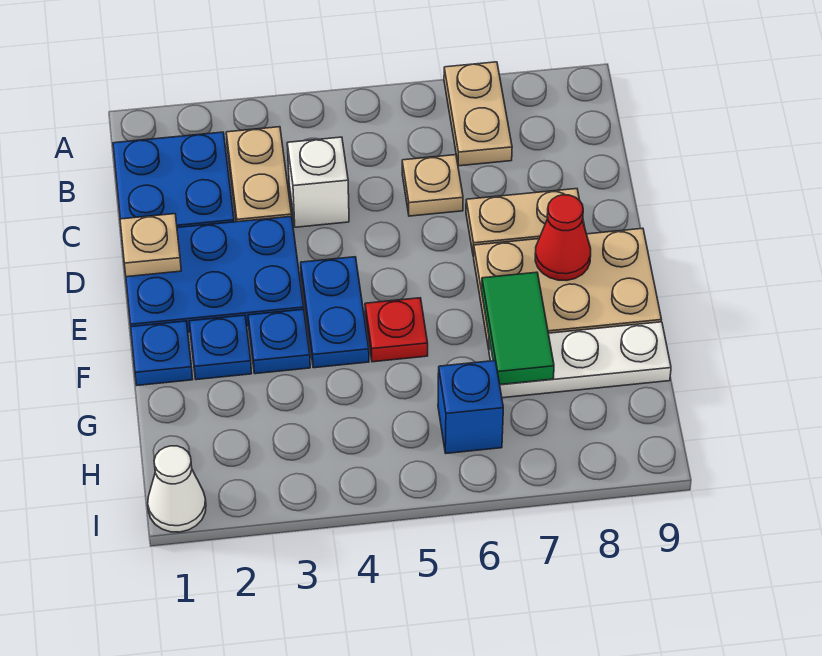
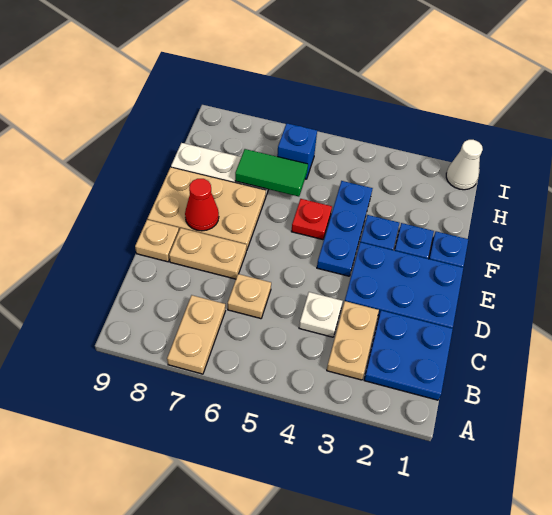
white brick C4 level 1 -> white plate C4 level 1
tan plate D1 level 2 -> tan plate D9 level 1
blue plate E4:F4 level 1 -> blue plate E4:G4 level 1
green tile F7:G7 level 2 -> green tile G6:G7 level 2

